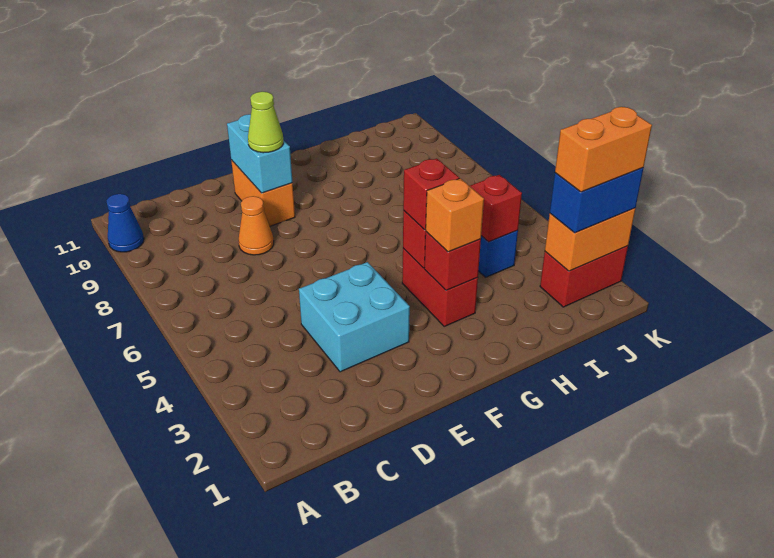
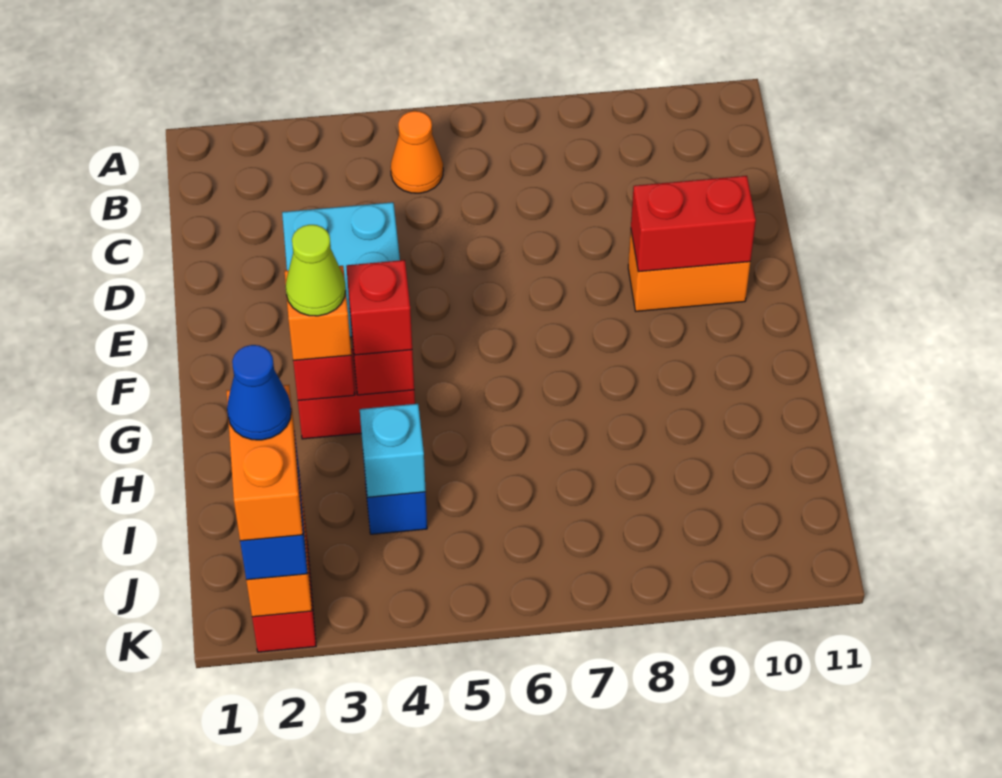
blue cone A10 level 1 -> blue cone J2 level 5
orange cone D8 level 1 -> orange cone B5 level 1
cyan brick E9:E10 level 2 -> red brick E9:E10 level 2
lime cone E9 level 3 -> lime cone G3 level 4
red brick I4 level 2 -> cyan brick I4 level 2

